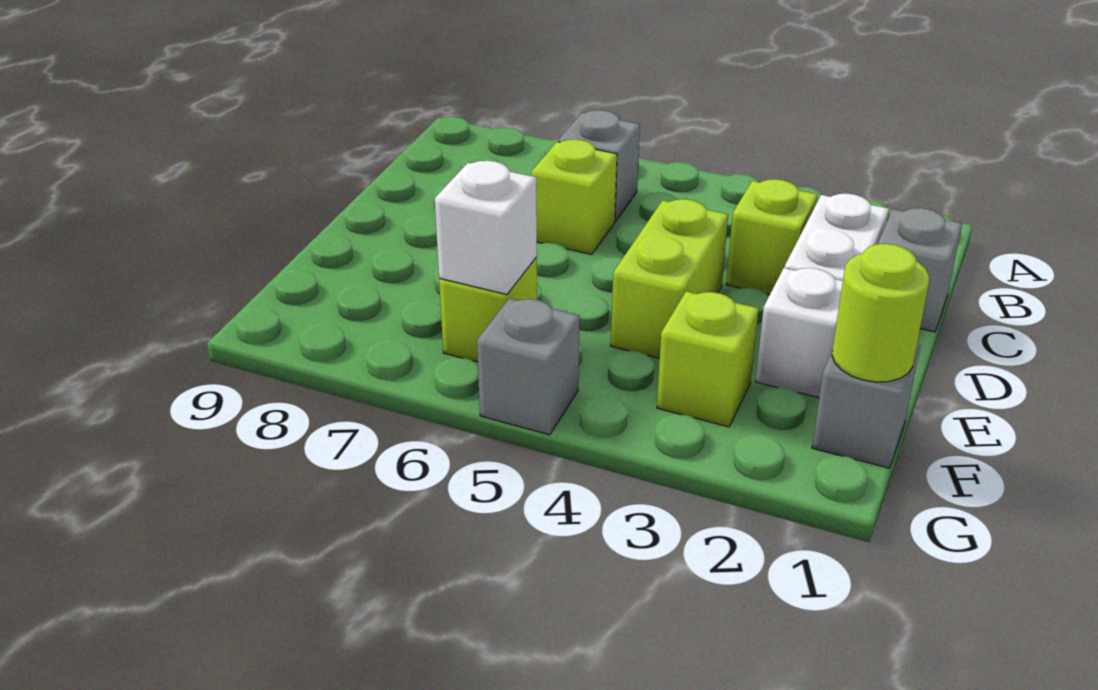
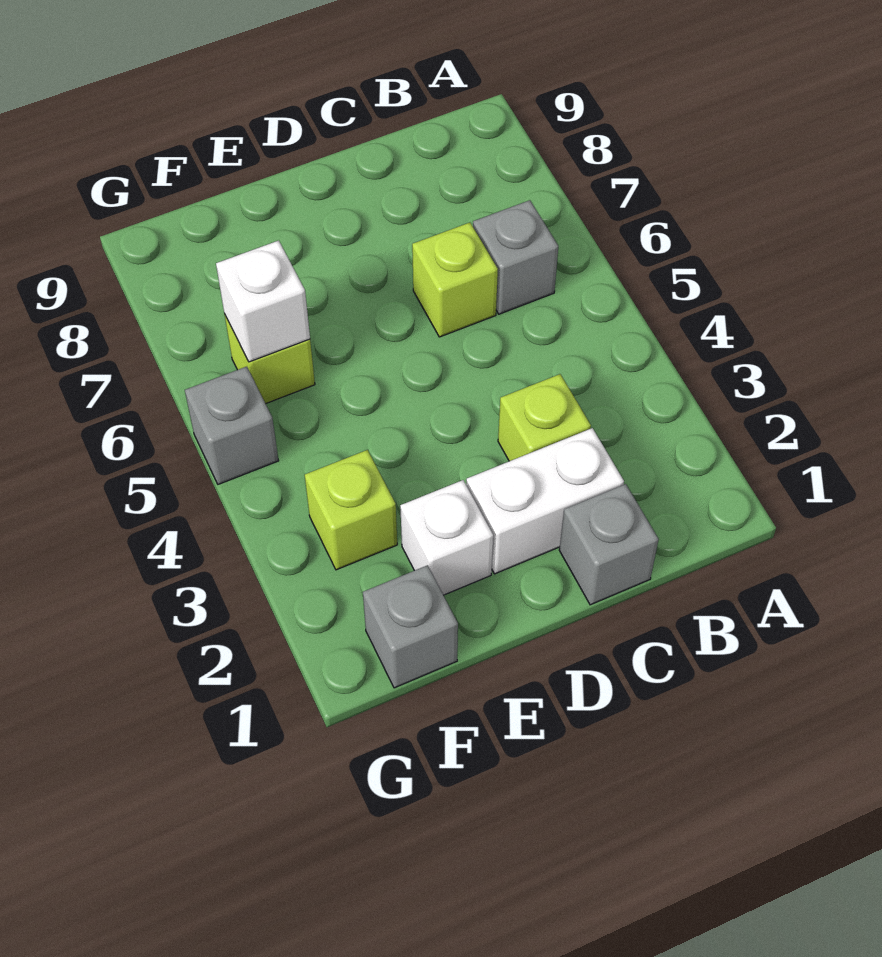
lime brick D4:E4 level 1 -> none
lime round brick F1 level 2 -> none

